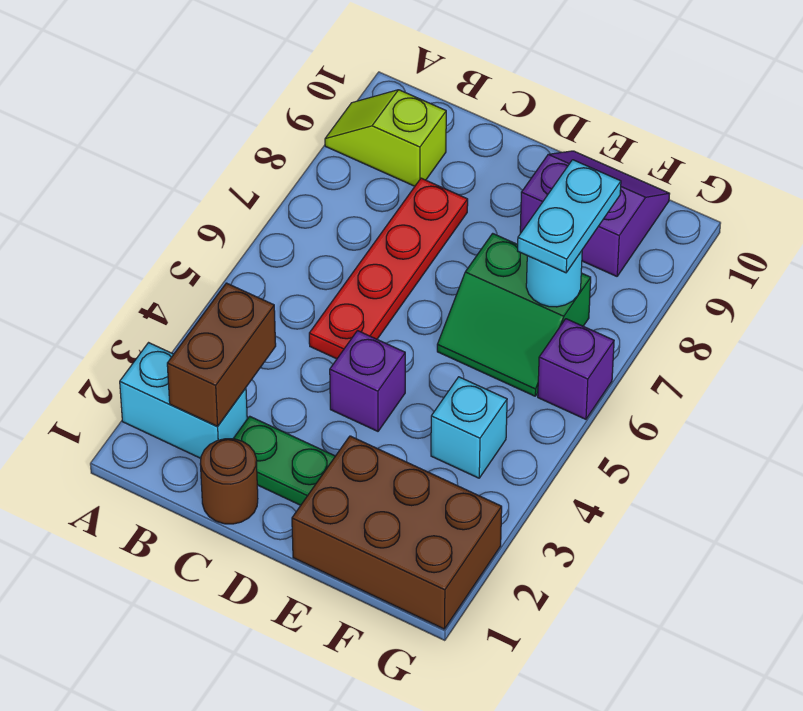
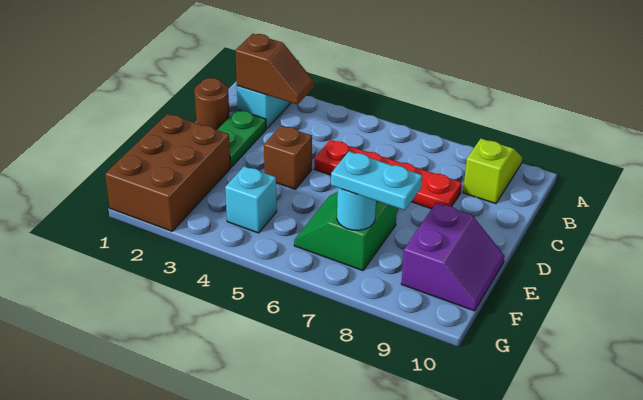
brown brick B2:B3 level 2 -> brown slope B2:B3 level 2 top 2
purple brick D4 level 1 -> brown brick D4 level 1
purple brick G6 level 1 -> none

